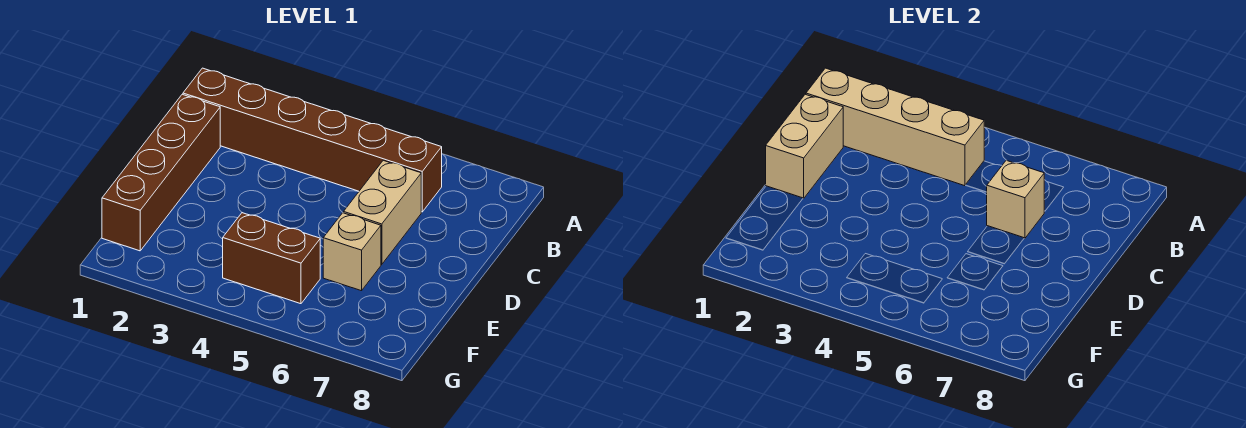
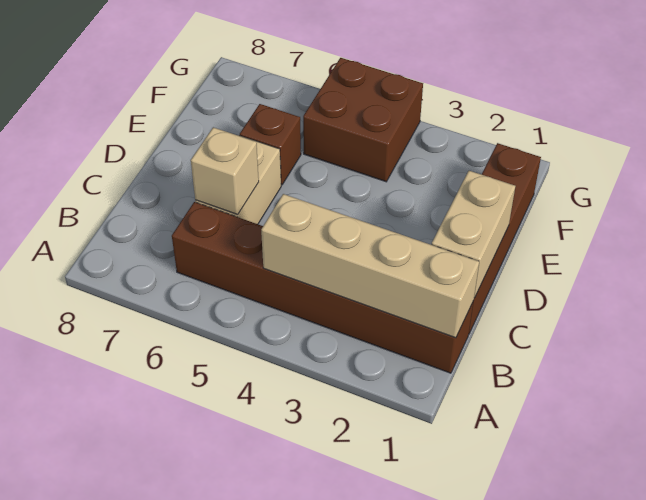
tan brick E6 level 1 -> brown brick E6 level 1
brown brick F4:F5 level 1 -> brown brick F4:G5 level 1

